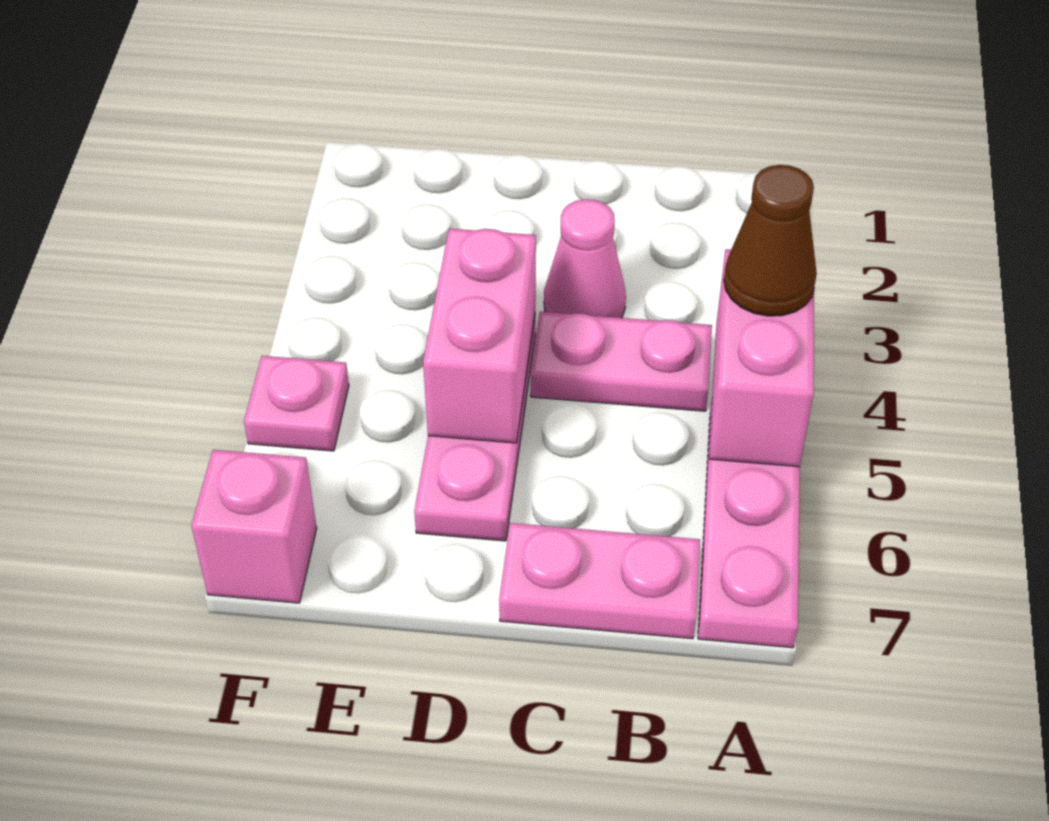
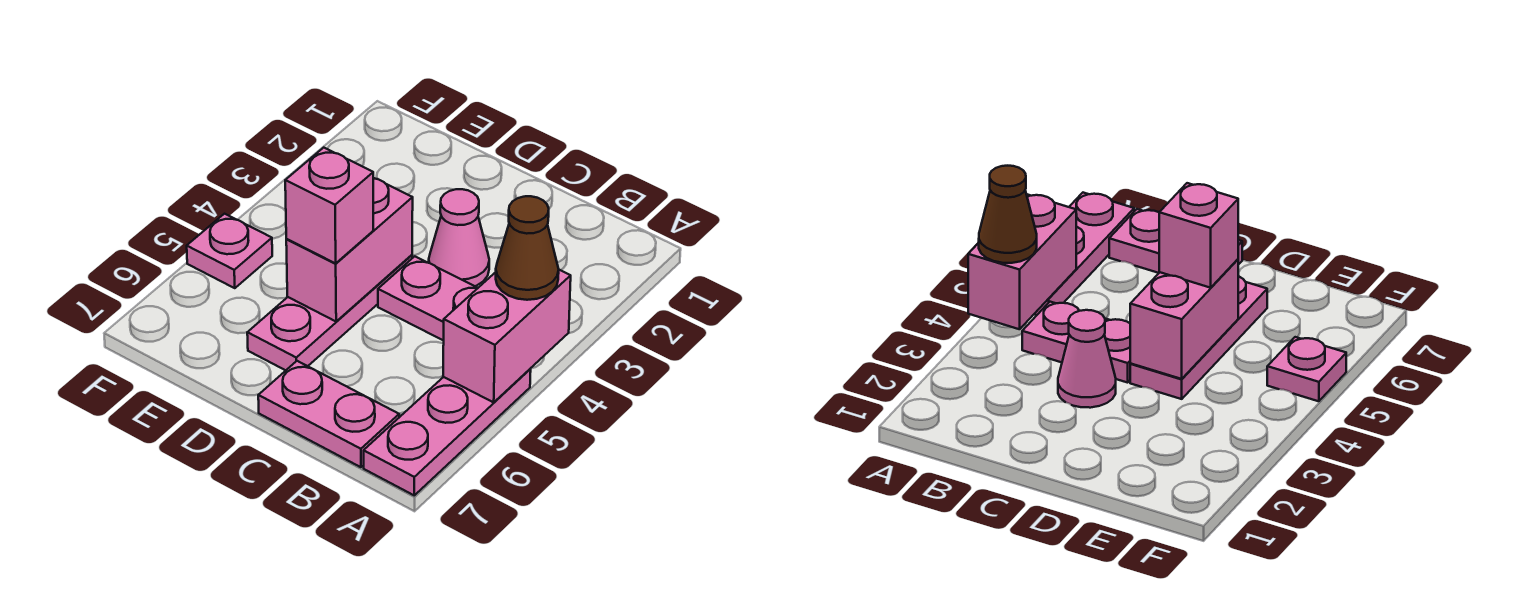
pink brick F7 level 1 -> pink brick D5 level 3

